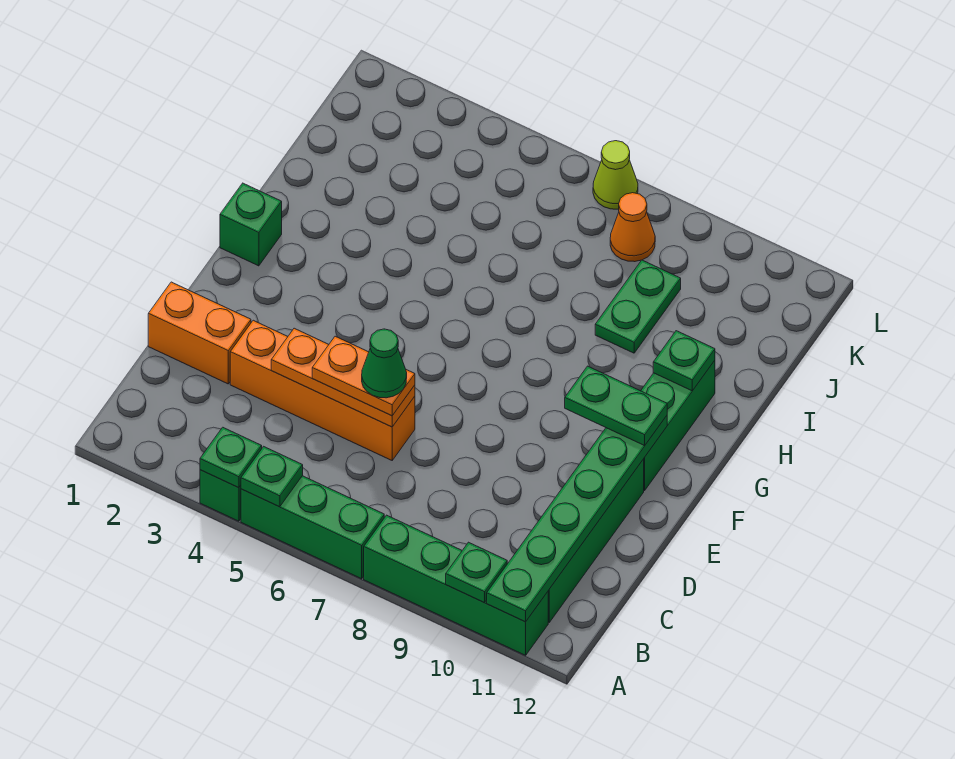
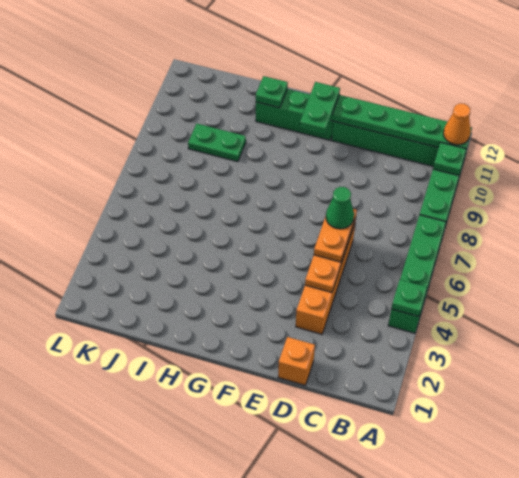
green plate A5 level 2 -> none
orange brick D1:D2 level 1 -> orange brick D1 level 1
green brick G1 level 1 -> none
orange cone K8 level 1 -> orange cone A11 level 3
lime cone L7 level 1 -> none

